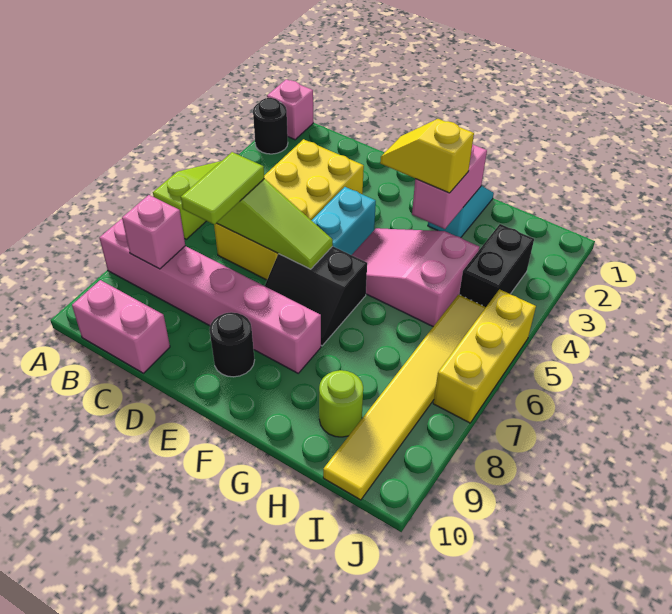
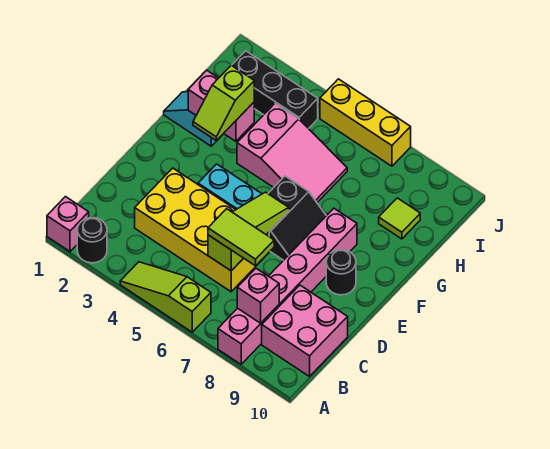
pink brick B10:C10 level 1 -> pink brick B9:C10 level 1
yellow slope F3:G3 level 3 top G -> lime slope F3:G3 level 3 top G
pink slope F4:H5 level 1 top H -> pink slope G4:H6 level 1 top 4
lime round brick H9 level 1 -> lime tile H9 level 1
black brick I3:I4 level 1 -> black brick I2:I4 level 1
yellow tile I5:I10 level 1 -> none

